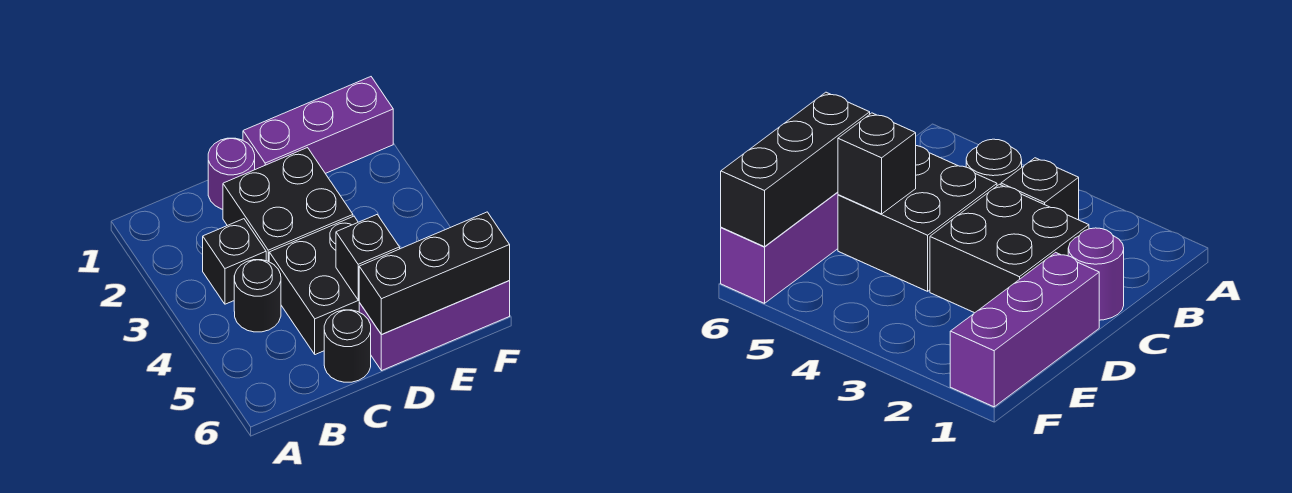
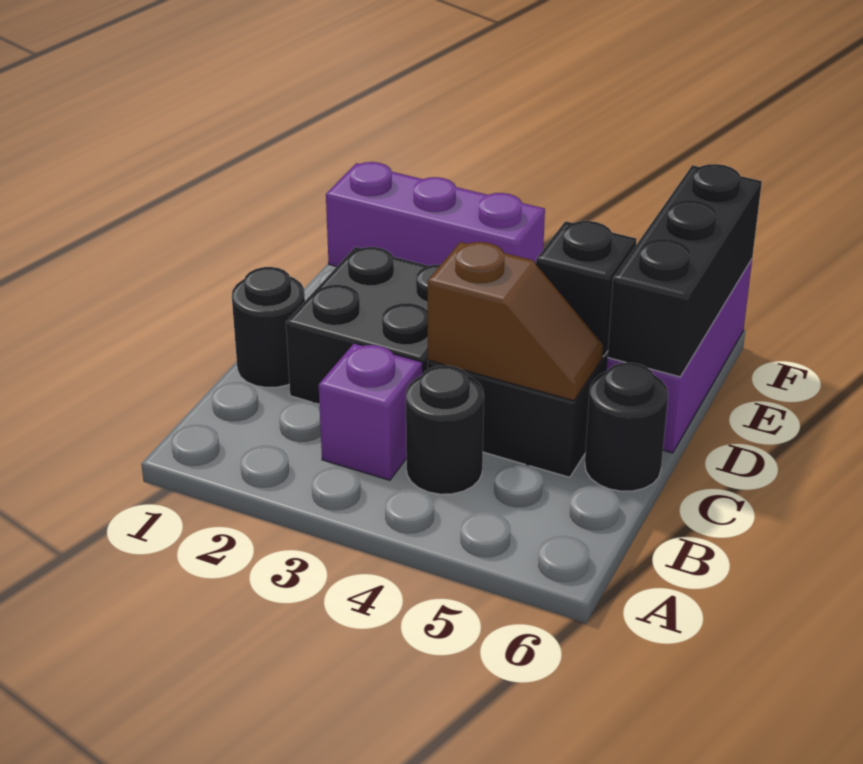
black brick B3 level 1 -> purple brick B3 level 1
purple round brick C1 level 1 -> black round brick C1 level 1
none -> brown slope C4:C5 level 2 top 4
purple brick D1:F1 level 1 -> purple brick F1:F3 level 1

